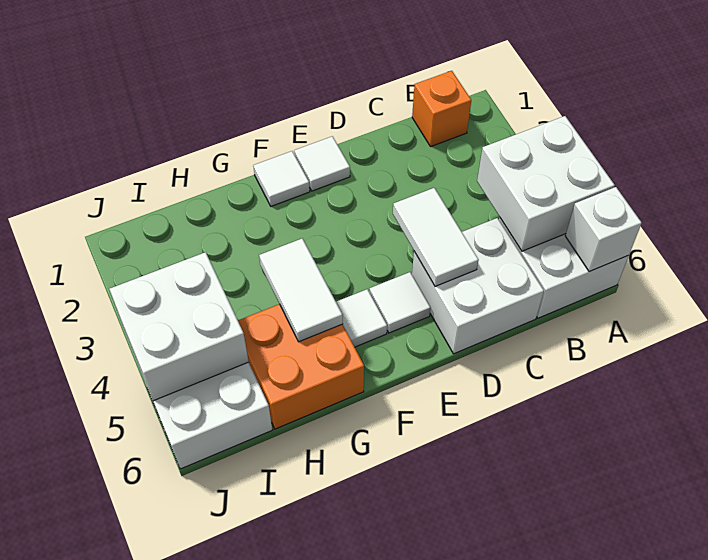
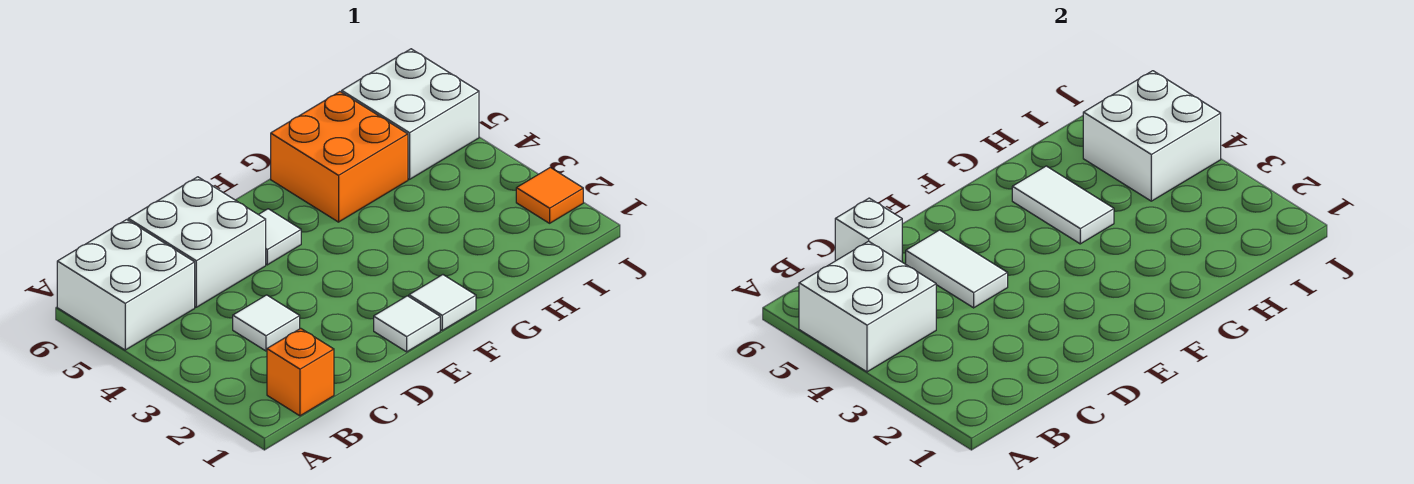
white brick A6 level 2 -> white brick C6 level 2
white tile F5 level 1 -> white tile C3 level 1
none -> orange tile J2 level 1

